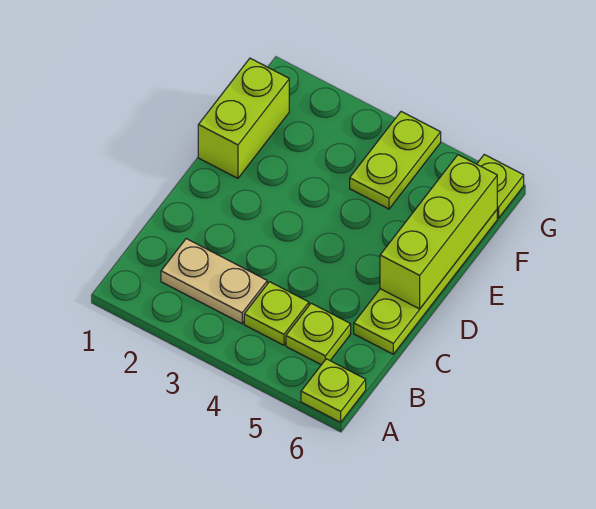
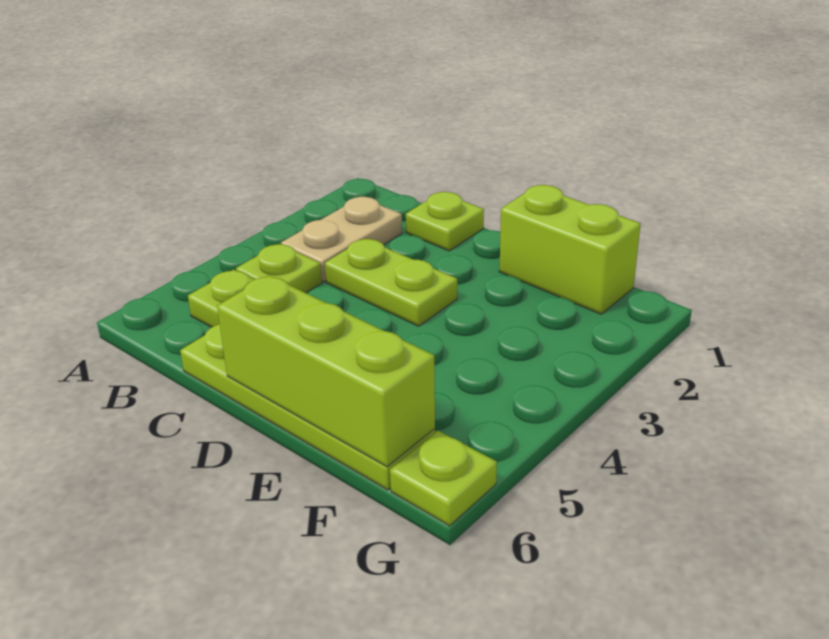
lime plate A6 level 1 -> lime plate C1 level 1
lime plate F4:G4 level 1 -> lime plate C3:D3 level 1

